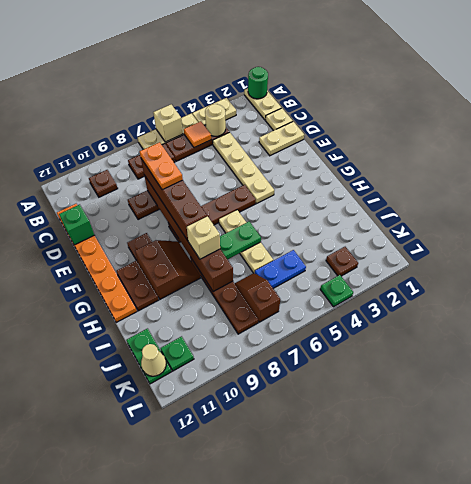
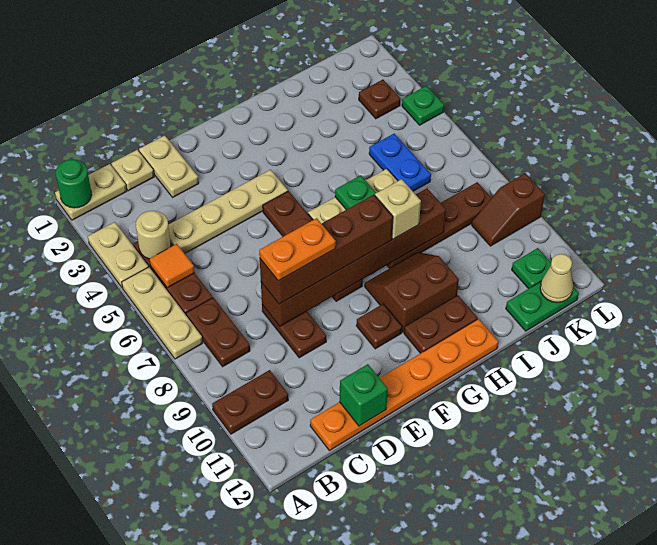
tan brick A6 level 2 -> none
brown plate B10 level 1 -> brown plate A10:B10 level 1
brown slope J7:K7 level 1 top K -> brown slope K9:L9 level 1 top L

